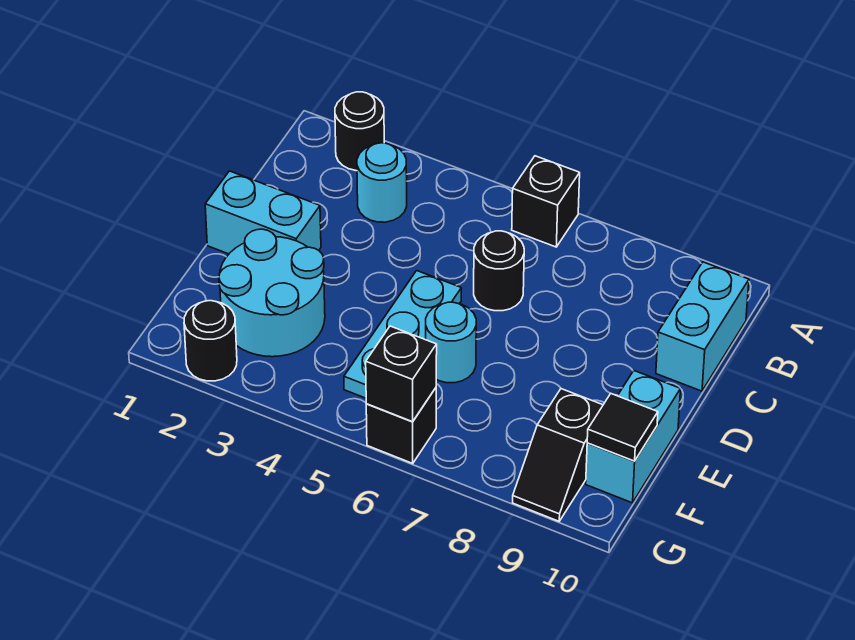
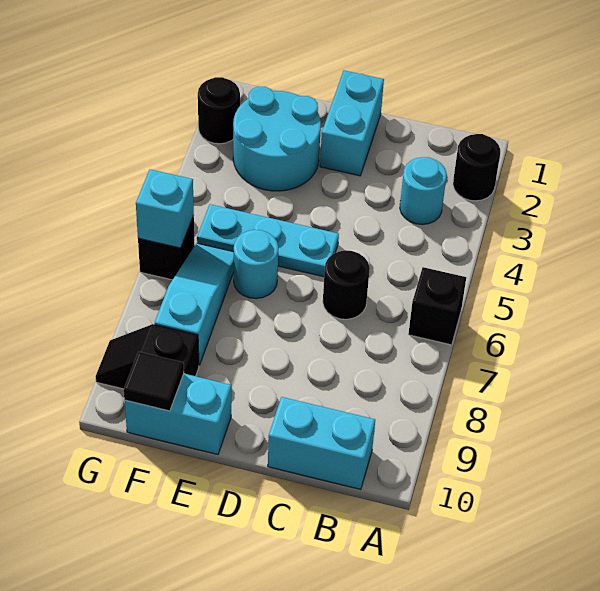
none -> cyan slope F6:F8 level 1 top 8
black brick G6 level 2 -> cyan brick G6 level 2

